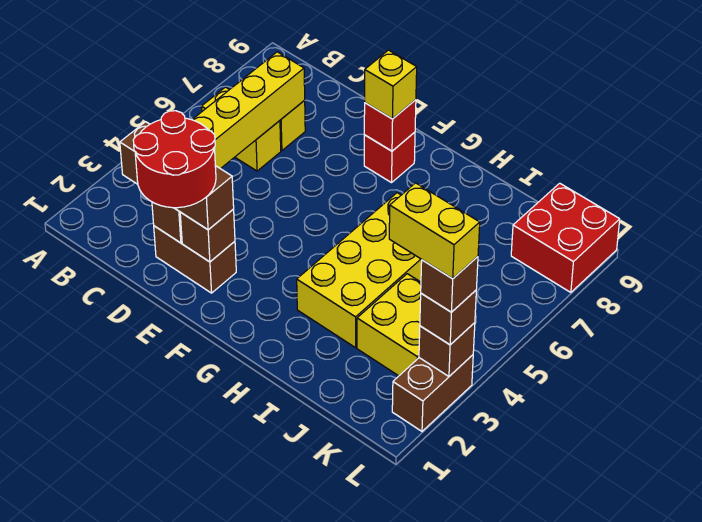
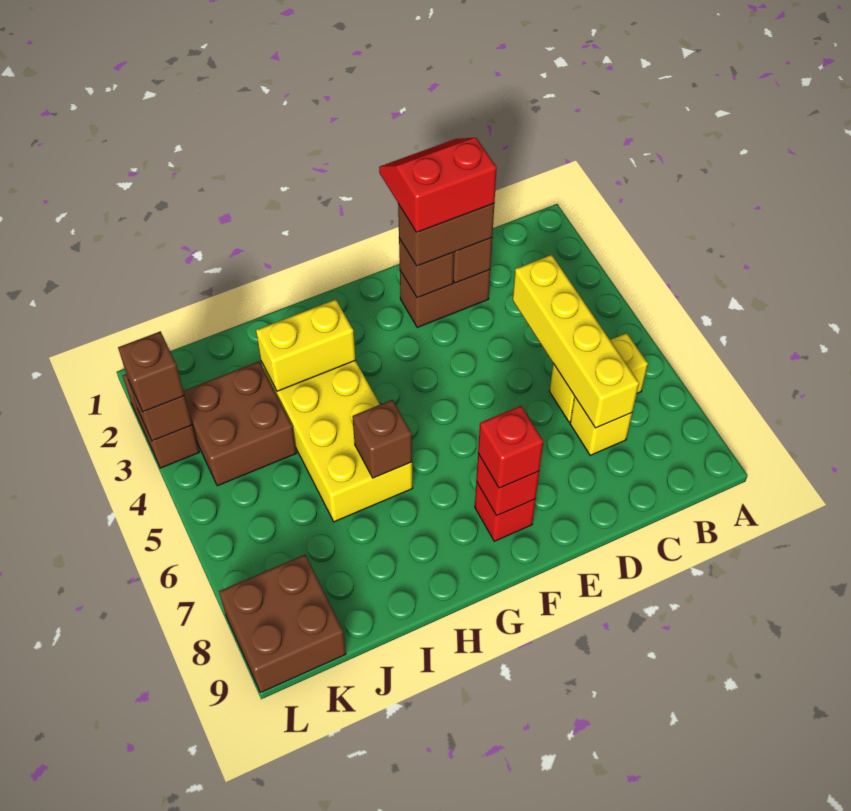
brown brick C2:E2 level 3 -> brown brick D2:E2 level 3
red round brick D1:E2 level 4 -> red slope D1:E2 level 4 top 2
yellow brick F8 level 3 -> red brick F8 level 3
yellow brick J3:K4 level 1 -> brown brick J3:K4 level 1
yellow brick K3:L3 level 5 -> yellow brick H3:I3 level 2
red brick K8:L9 level 1 -> brown brick K8:L9 level 1
brown brick L3 level 4 -> brown brick H6 level 2

